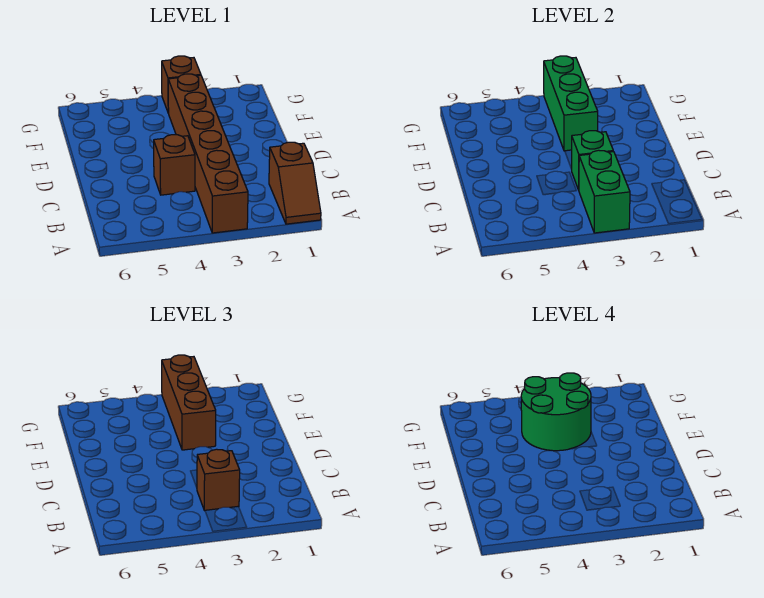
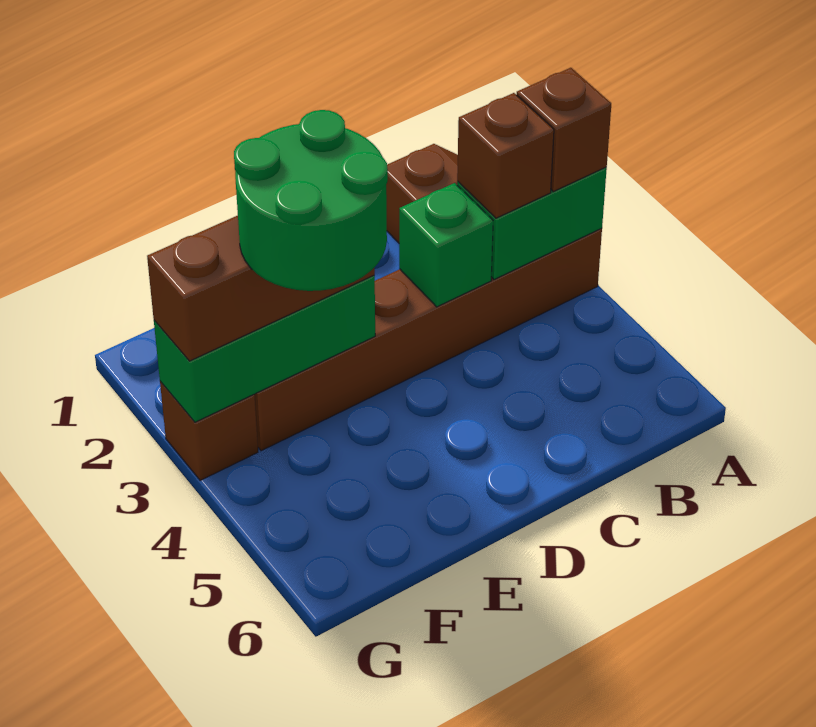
brown brick C4 level 1 -> brown brick A3 level 3

